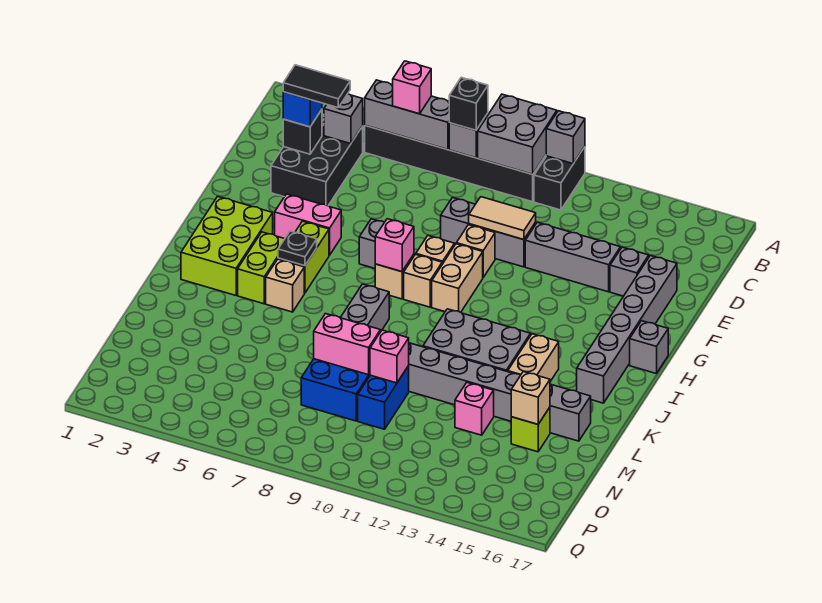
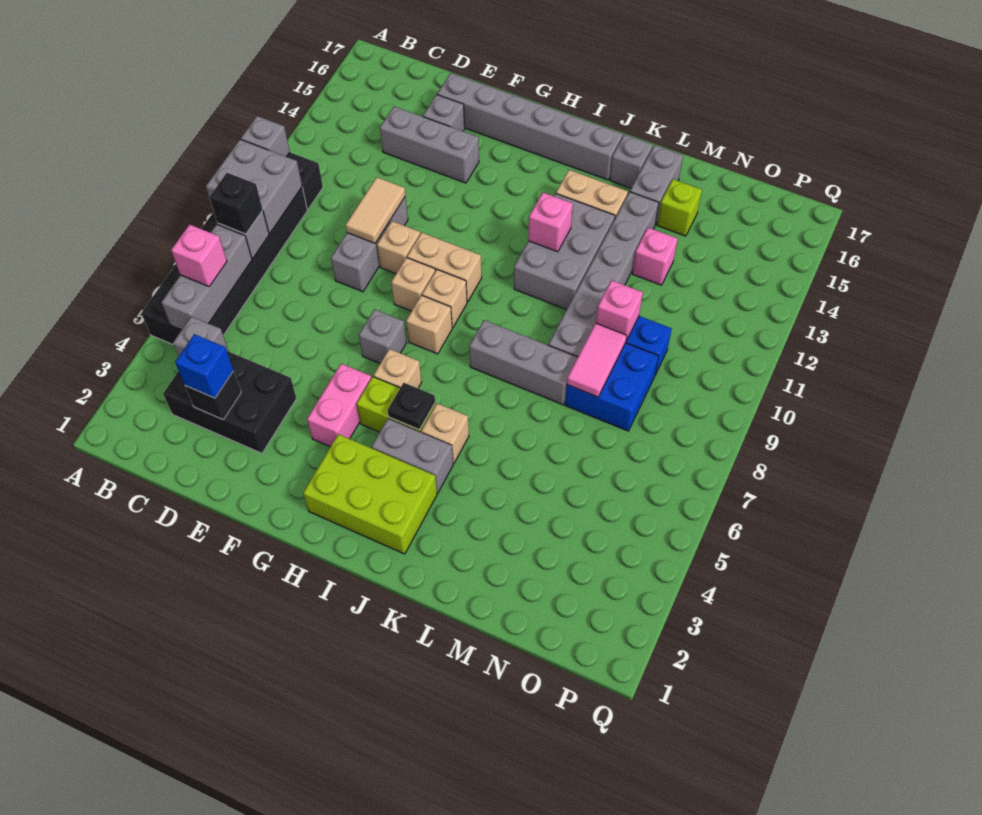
black tile D3:D4 level 4 -> none
grey brick E12:E14 level 1 -> grey brick D14:F14 level 1
pink brick H8 level 2 -> pink brick J12 level 2
grey brick H17 level 1 -> grey brick K16 level 1
lime brick I4:J4 level 1 -> grey brick I4:J4 level 1
pink brick M8:M9 level 2 -> pink tile M8:M9 level 2
tan brick M15 level 2 -> tan brick H6 level 1

